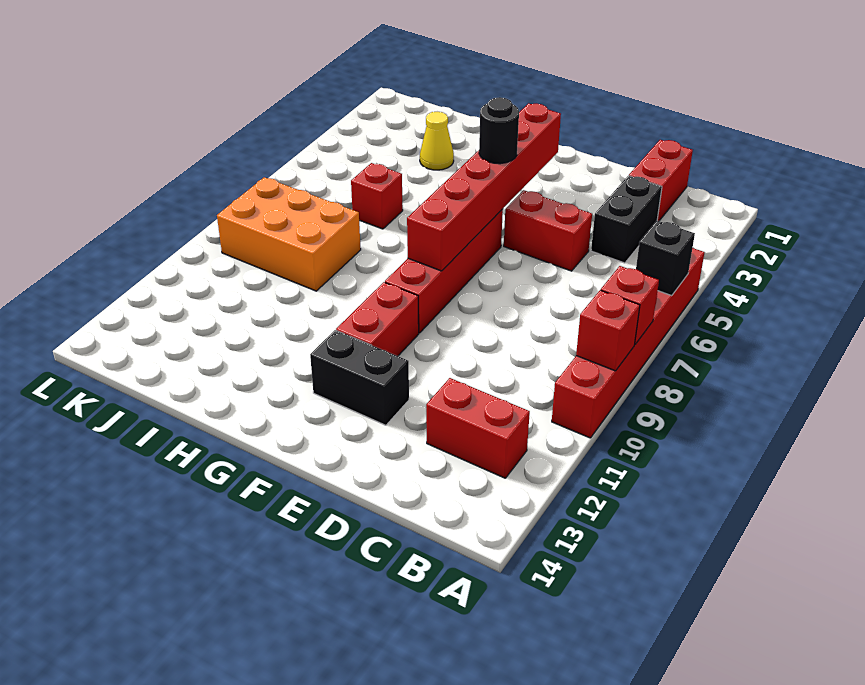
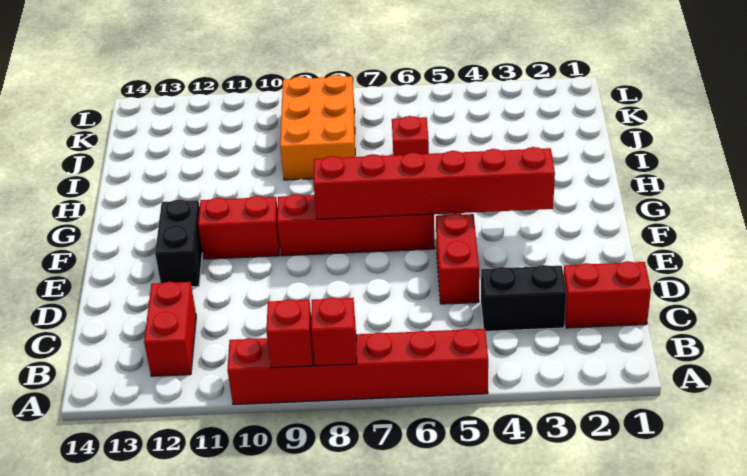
black brick A6 level 2 -> none
black round brick F5 level 3 -> none
yellow cone I3 level 1 -> none

